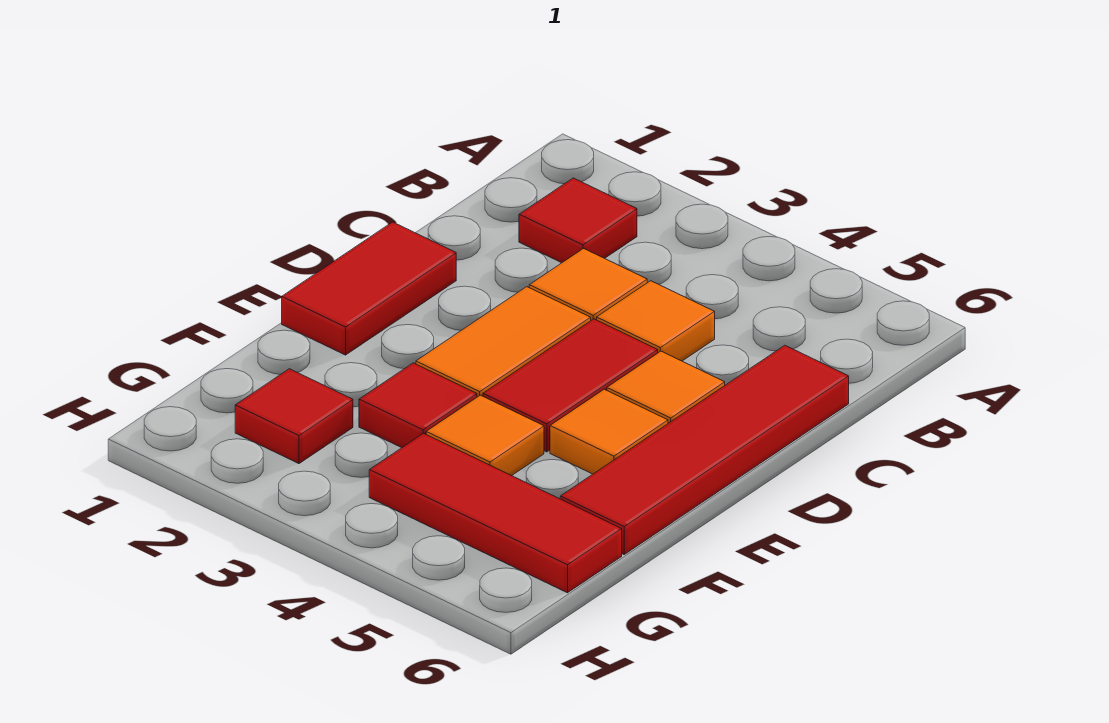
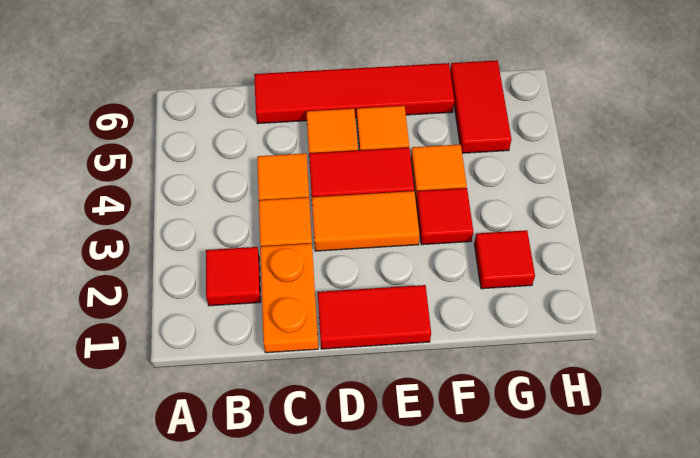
none -> orange plate C1:C2 level 1
red tile G4:G6 level 1 -> red tile G5:G6 level 1

